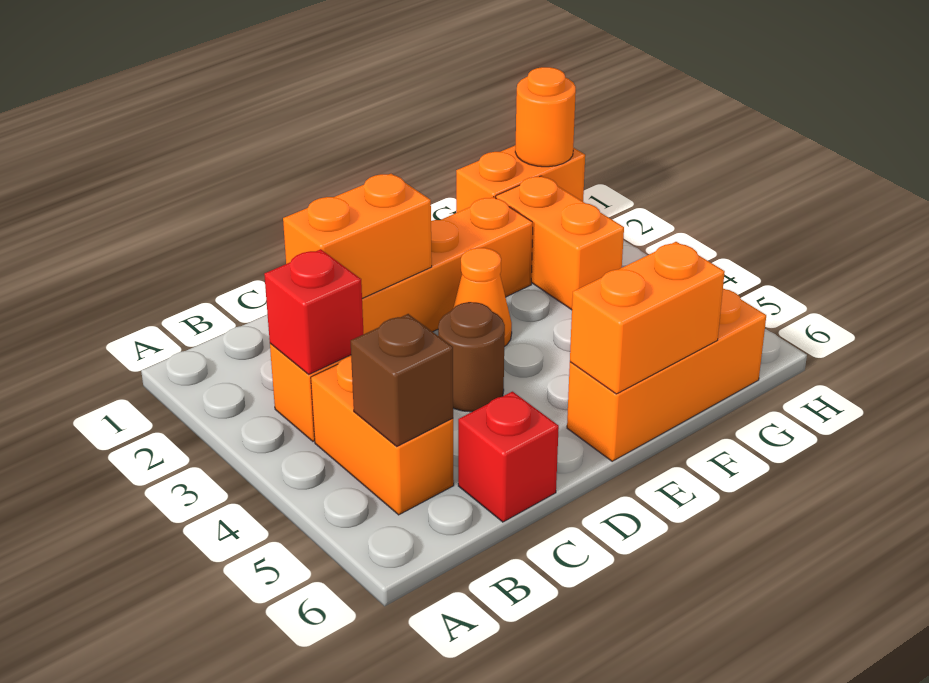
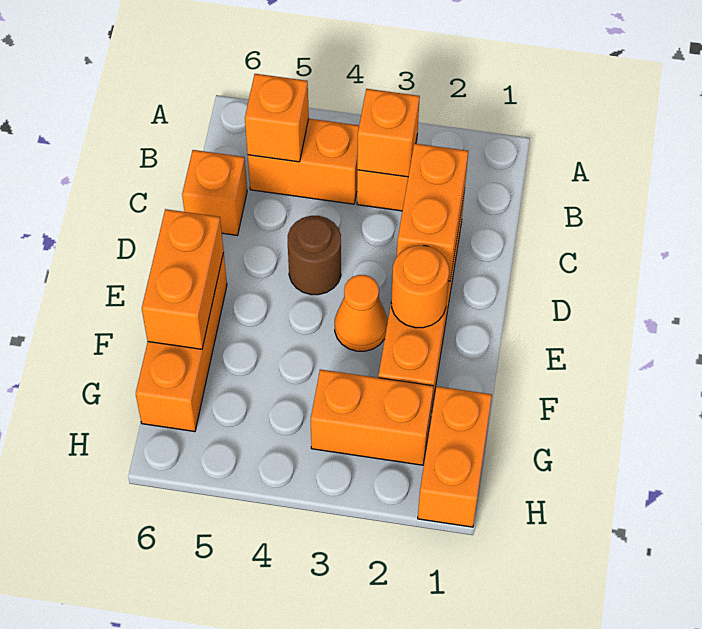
red brick B3 level 2 -> orange brick B3 level 2
brown brick B5 level 2 -> orange brick B5 level 2
red brick C6 level 1 -> orange brick C6 level 1
orange round brick H1 level 2 -> orange round brick E2 level 2

